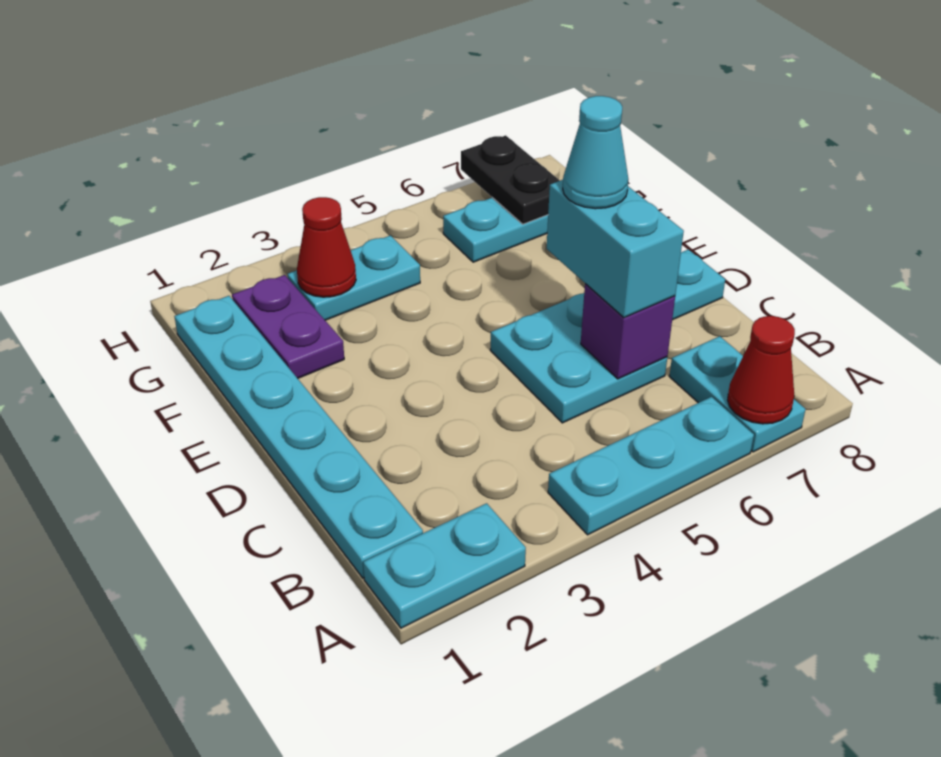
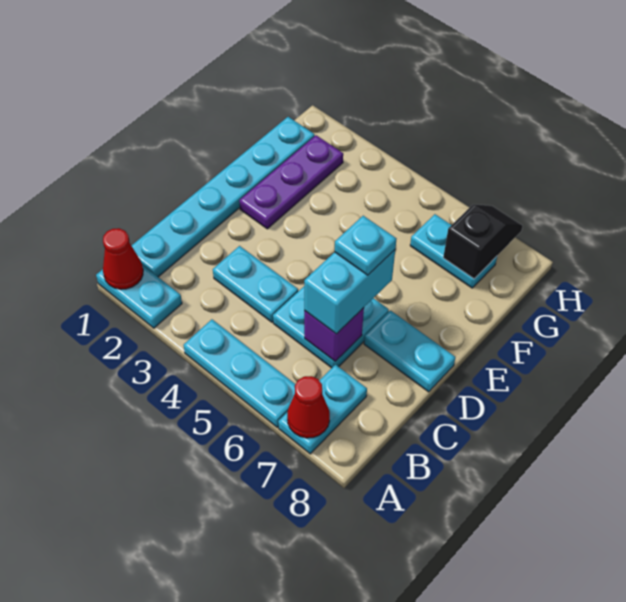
cyan cone D6 level 4 -> cyan plate D6 level 4
purple plate F2:G2 level 1 -> purple plate E2:G2 level 1
cyan plate G3:G4 level 1 -> cyan plate C3:C4 level 1
red cone G3 level 2 -> red cone A1 level 2
black plate G7:H7 level 2 -> black slope G7:H7 level 2 top G

